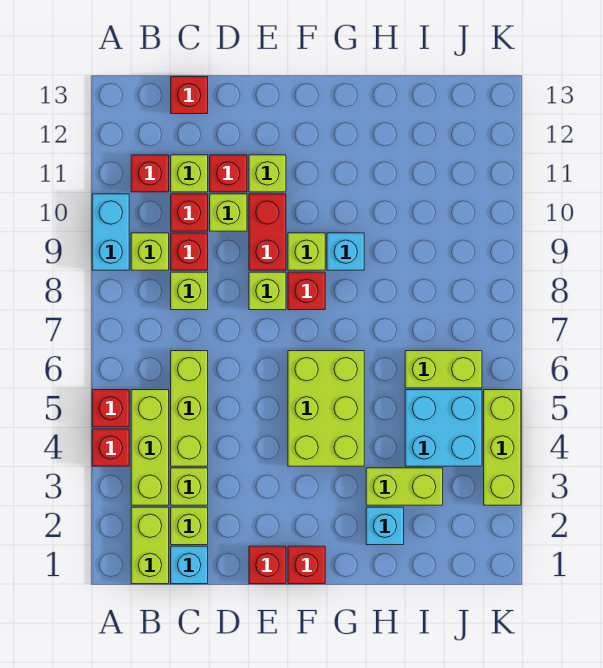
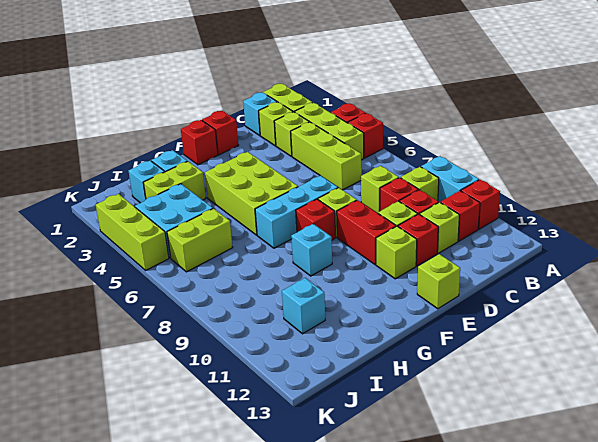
red brick C13 level 1 -> red brick A11 level 1
none -> cyan brick E7:G7 level 1
lime brick F9 level 1 -> lime brick E13 level 1
none -> cyan brick I2 level 1
none -> cyan brick I11 level 1

